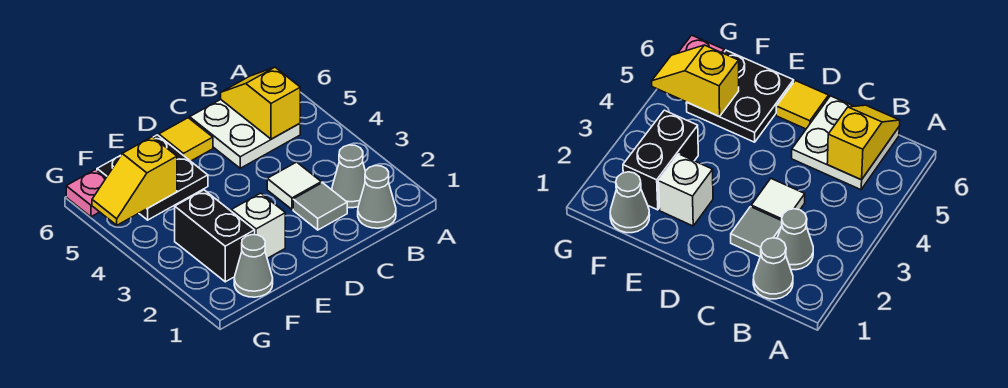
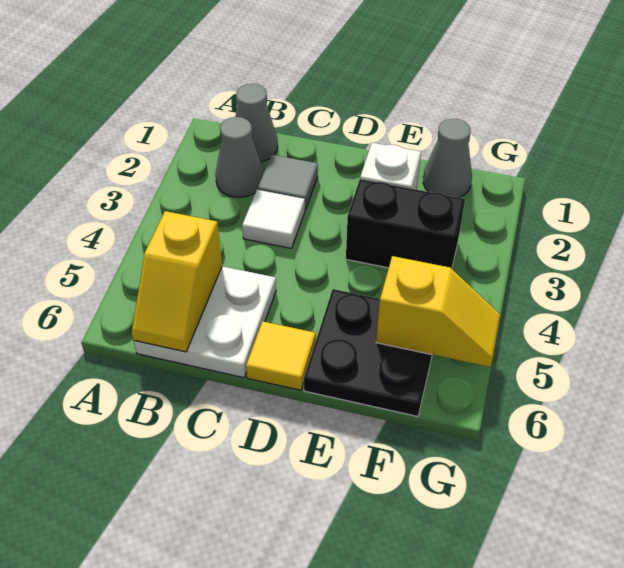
black brick F2:F3 level 1 -> black brick E3:F3 level 1
pink plate G6 level 1 -> none

